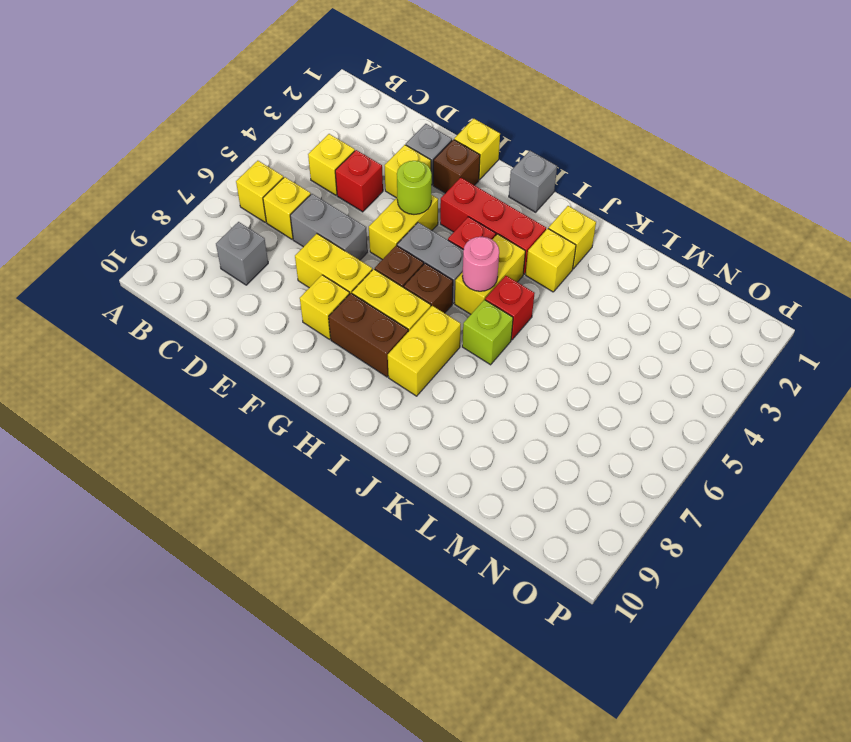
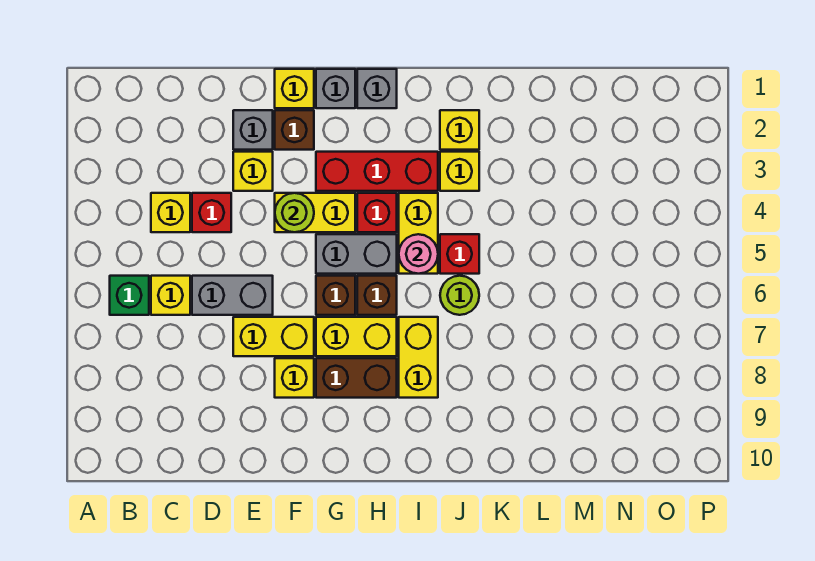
yellow brick B6 level 1 -> green brick B6 level 1
grey brick C8 level 1 -> grey brick G1 level 1
yellow brick F4:F5 level 1 -> yellow brick F4:G4 level 1
lime brick J6 level 1 -> lime round brick J6 level 1

